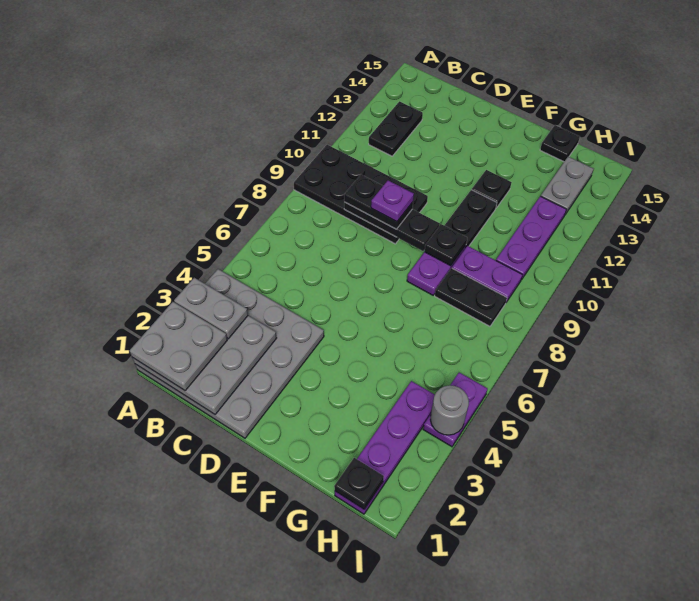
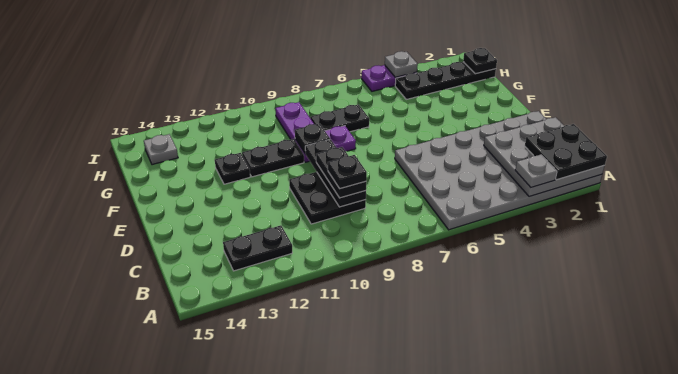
grey plate A1:D4 level 1 -> grey plate A1:D6 level 1
grey plate A1:B2 level 3 -> black plate A1:B2 level 3
grey plate A3:B3 level 3 -> grey plate A3 level 3
black plate A9:D10 level 1 -> black plate C9:D10 level 1
purple plate D9 level 4 -> none
black plate G8:H8 level 1 -> black plate G7:G8 level 1
black plate G15 level 1 -> black plate C9 level 4
purple plate H1:H4 level 1 -> black plate H1:H4 level 1
purple plate H10:H12 level 1 -> none
grey plate H13:H14 level 1 -> grey plate H14 level 1
grey round brick I4 level 2 -> grey plate I4 level 2

